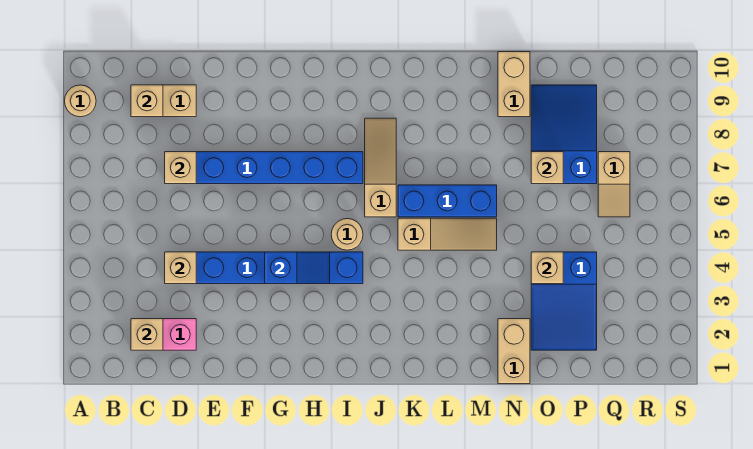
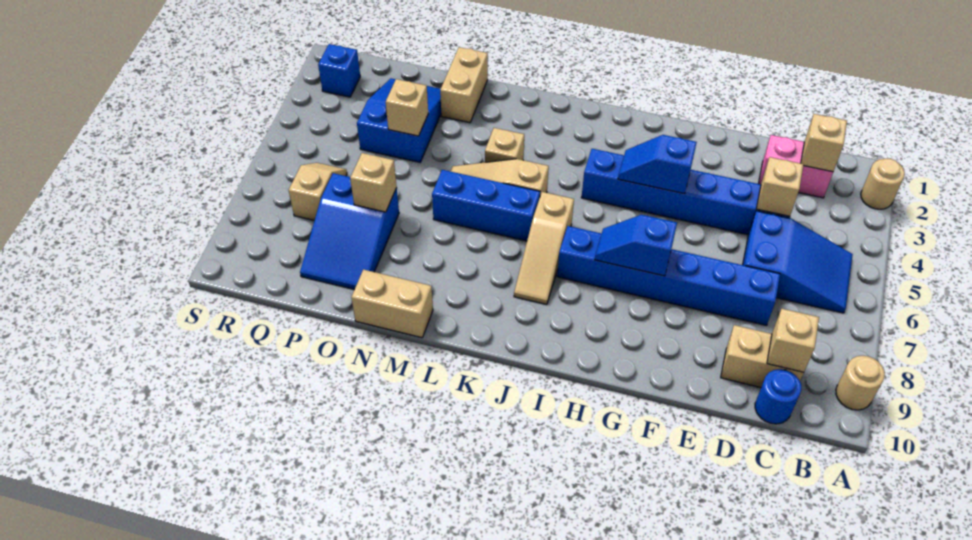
none -> blue slope B5:D6 level 1 top D
none -> blue round brick C10 level 1
tan brick D7 level 2 -> tan brick L4 level 1
none -> blue slope G7:H7 level 2 top G
tan round brick I5 level 1 -> tan round brick A2 level 1
tan brick N9:N10 level 1 -> tan brick M10:N10 level 1
none -> blue brick R2 level 1

